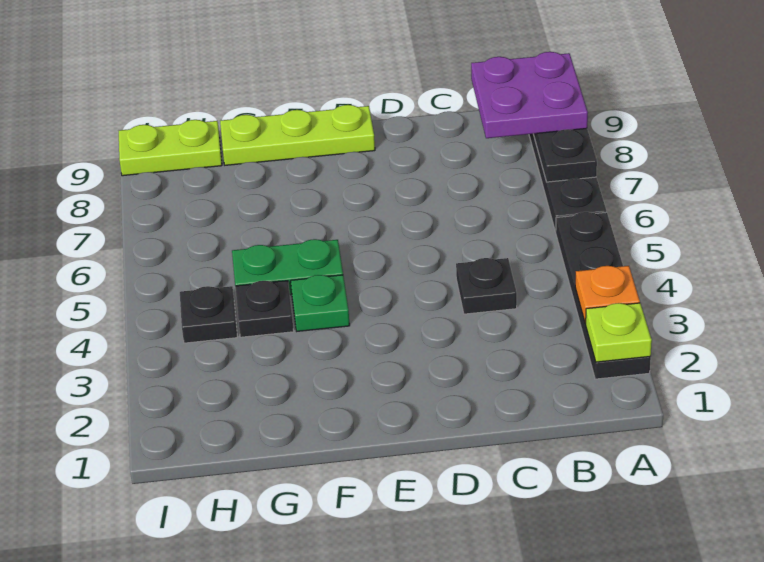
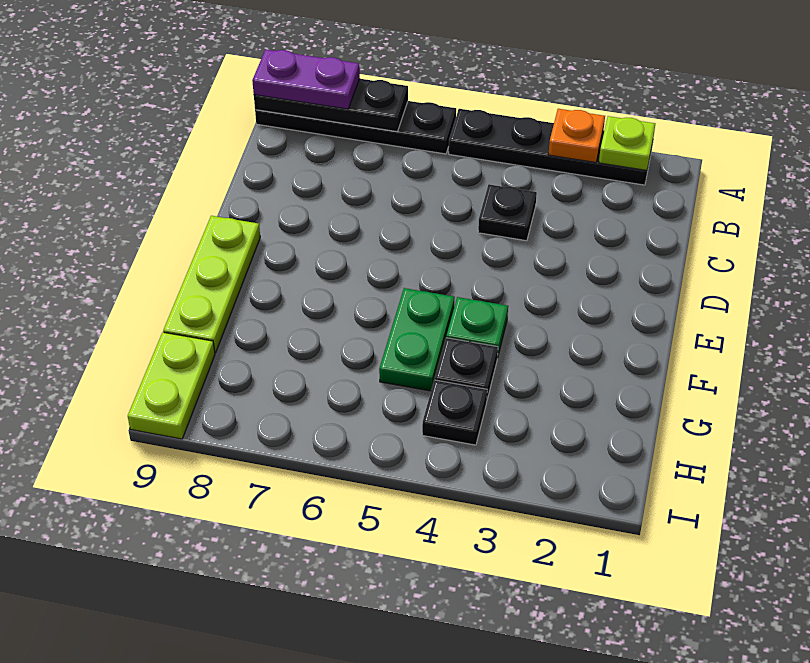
purple plate A8:B9 level 3 -> purple plate A8:A9 level 3

